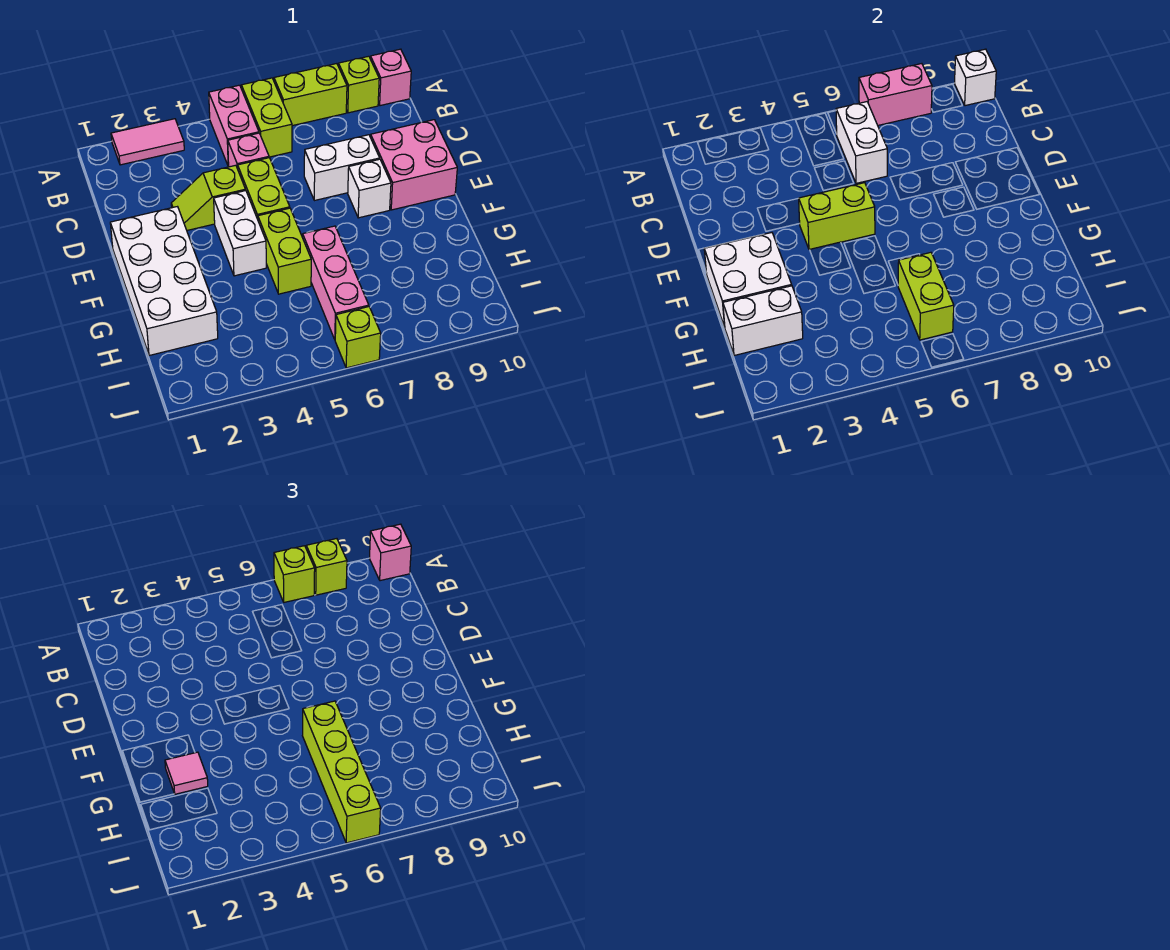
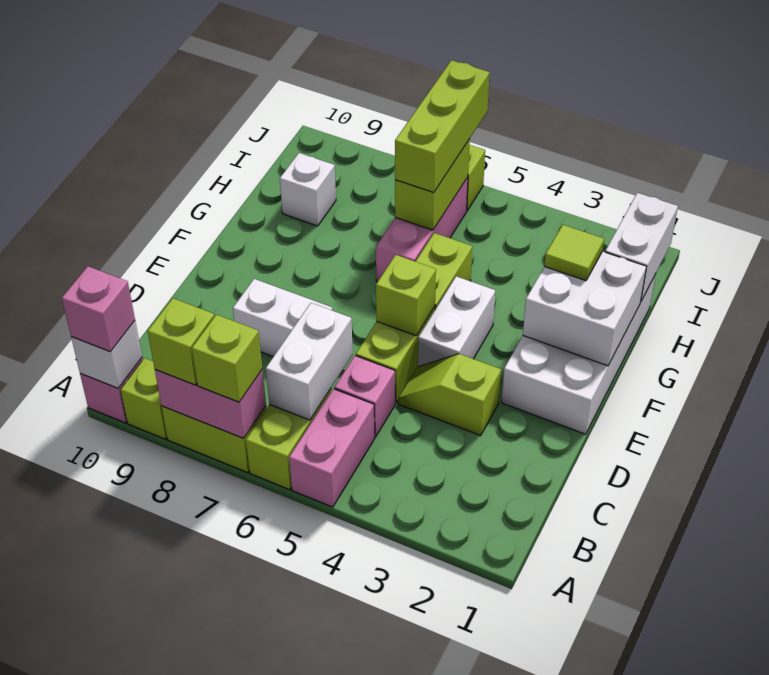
pink tile A2:A3 level 1 -> none
lime slope D3:D4 level 1 top 4 -> lime slope D3:D4 level 1 top 3
pink brick D9:E10 level 1 -> none
lime brick E4:E5 level 2 -> lime brick E5 level 2
white brick E8 level 1 -> white brick H9 level 1
pink tile G2 level 3 -> lime tile G2 level 3
lime brick G6:J6 level 3 -> lime brick H6:J6 level 3
white brick H1:H2 level 2 -> white brick H1:I1 level 2

